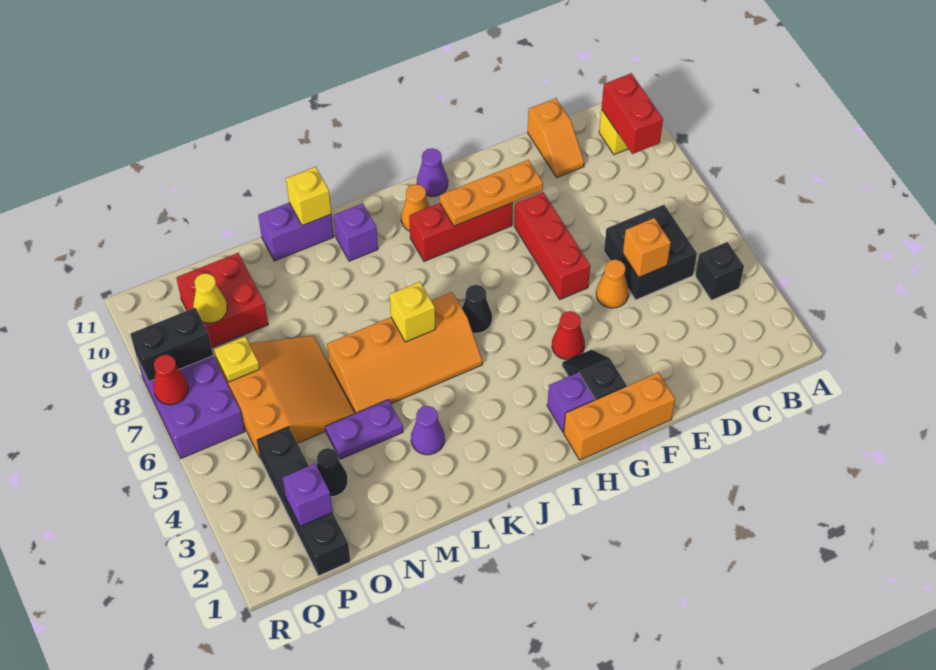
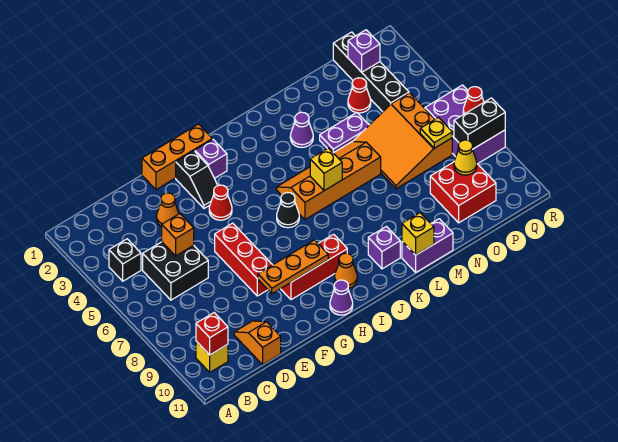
red brick B9:B10 level 2 -> red brick B10 level 2
orange cone E5 level 1 -> orange cone E3 level 1
black cone O3 level 1 -> red cone O3 level 1

